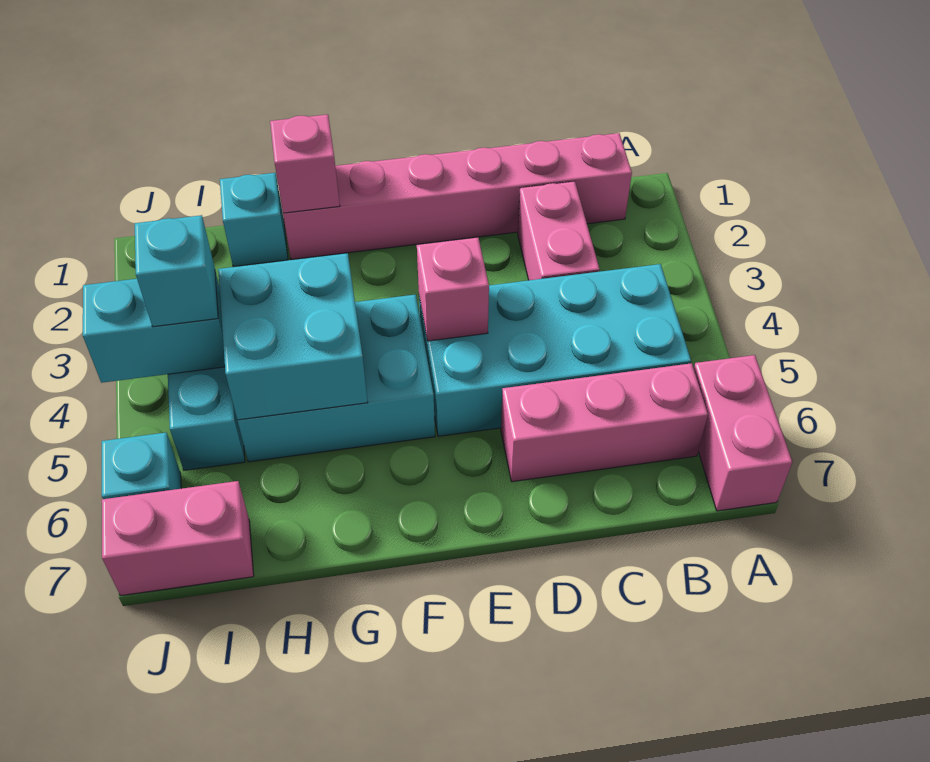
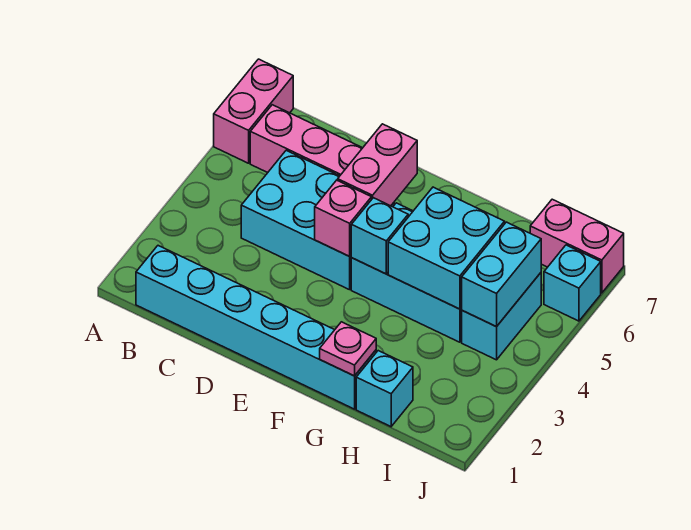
pink brick B1:G1 level 1 -> cyan brick B1:G1 level 1
cyan brick B4:E5 level 1 -> cyan brick C4:E5 level 1
pink brick C2:C3 level 1 -> pink brick E5:E6 level 2
pink brick G1 level 2 -> pink plate G1 level 2
cyan brick I4:J4 level 2 -> cyan brick I4:I5 level 2
cyan brick I4 level 3 -> cyan brick F4 level 2

